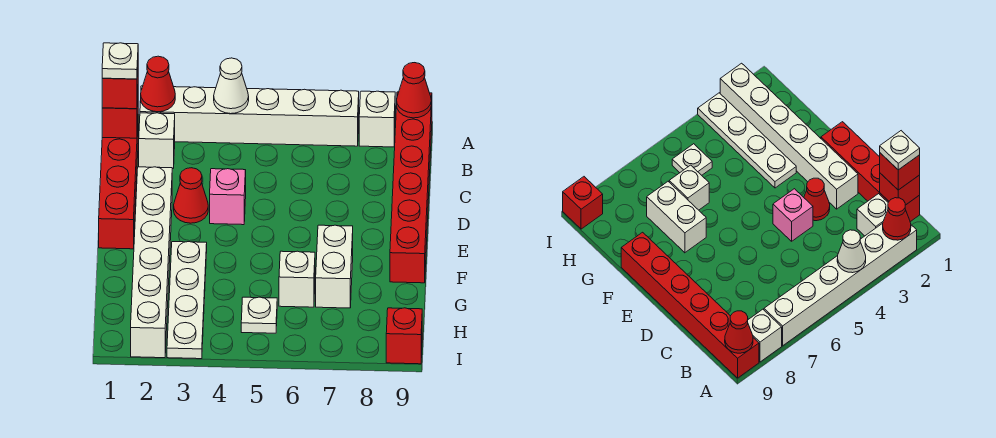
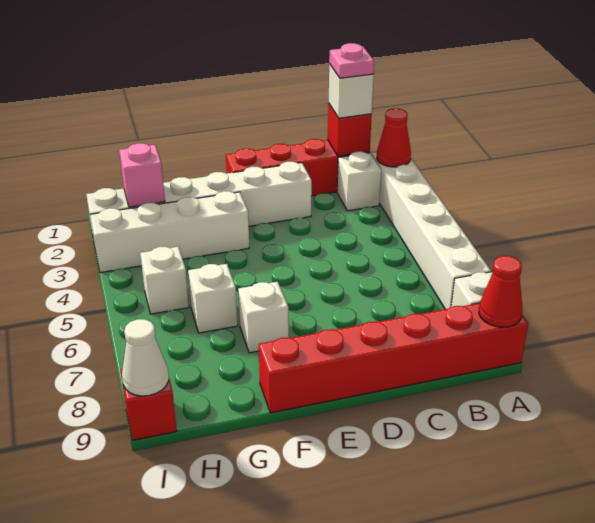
white cone A4 level 2 -> white cone I9 level 2
red brick B1 level 3 -> white brick B1 level 3
white plate B1 level 4 -> pink plate B1 level 4
red cone D3 level 1 -> none
pink brick D4 level 1 -> pink brick H2 level 2
white plate F3:I3 level 1 -> white brick F3:I3 level 1
white brick F7:G7 level 1 -> white brick F7 level 1
white plate H5 level 1 -> white brick H5 level 1

